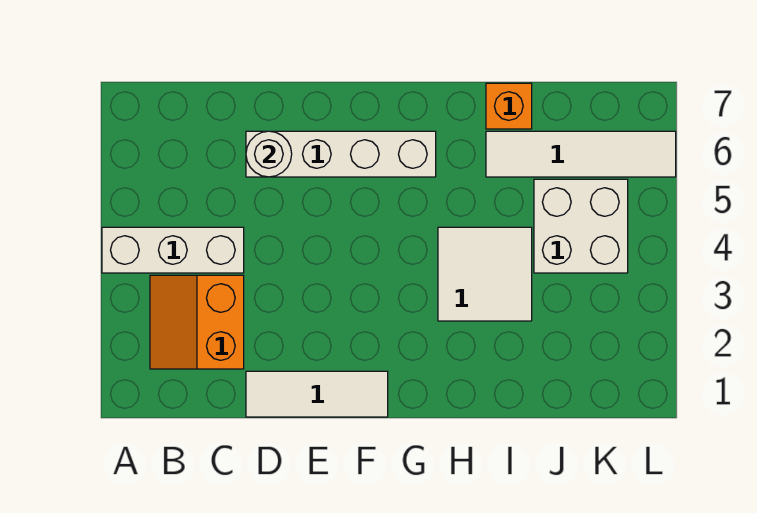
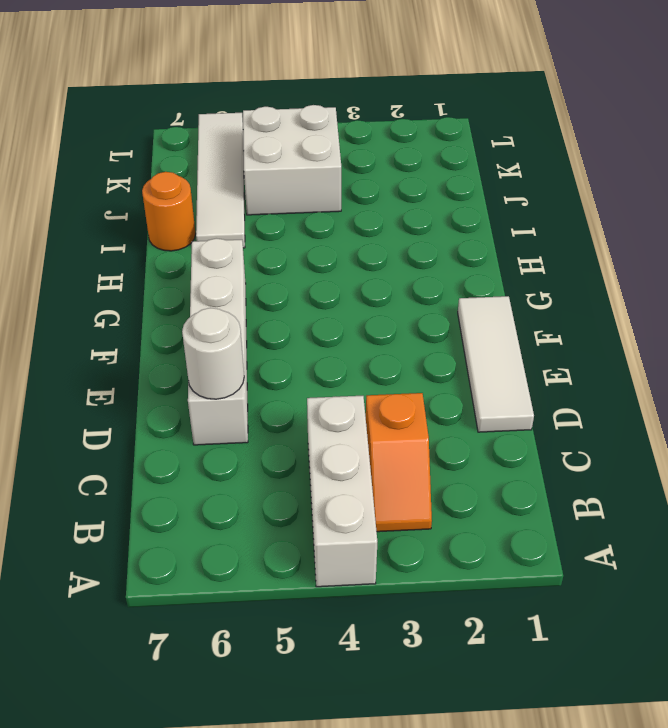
orange slope B2:C3 level 1 top C -> orange slope B3:C3 level 1 top C
white tile H3:I4 level 1 -> none
orange brick I7 level 1 -> orange round brick I7 level 1

